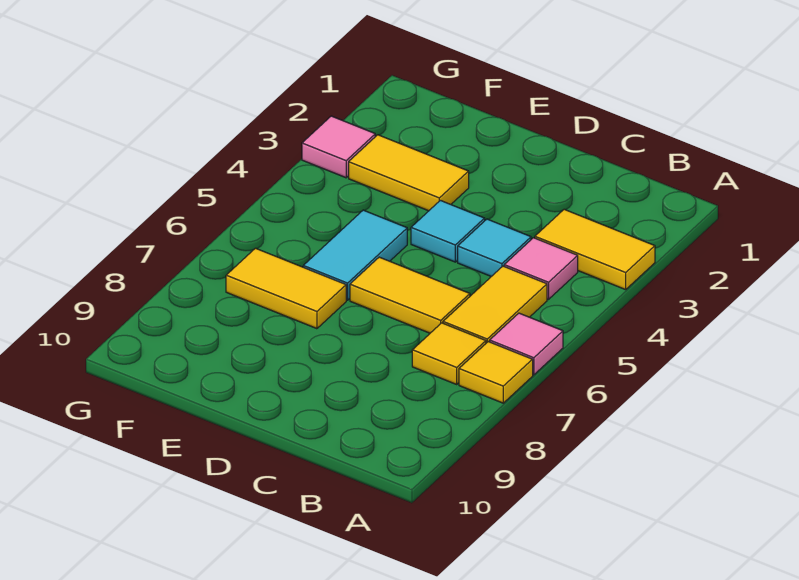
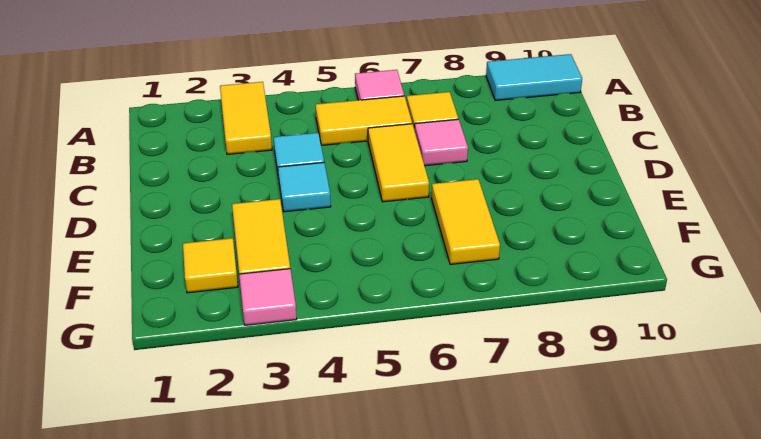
yellow tile A7 level 1 -> yellow tile F2 level 1
pink tile B4 level 1 -> pink tile C7 level 1
cyan tile E5:E6 level 1 -> cyan tile A9:A10 level 1

